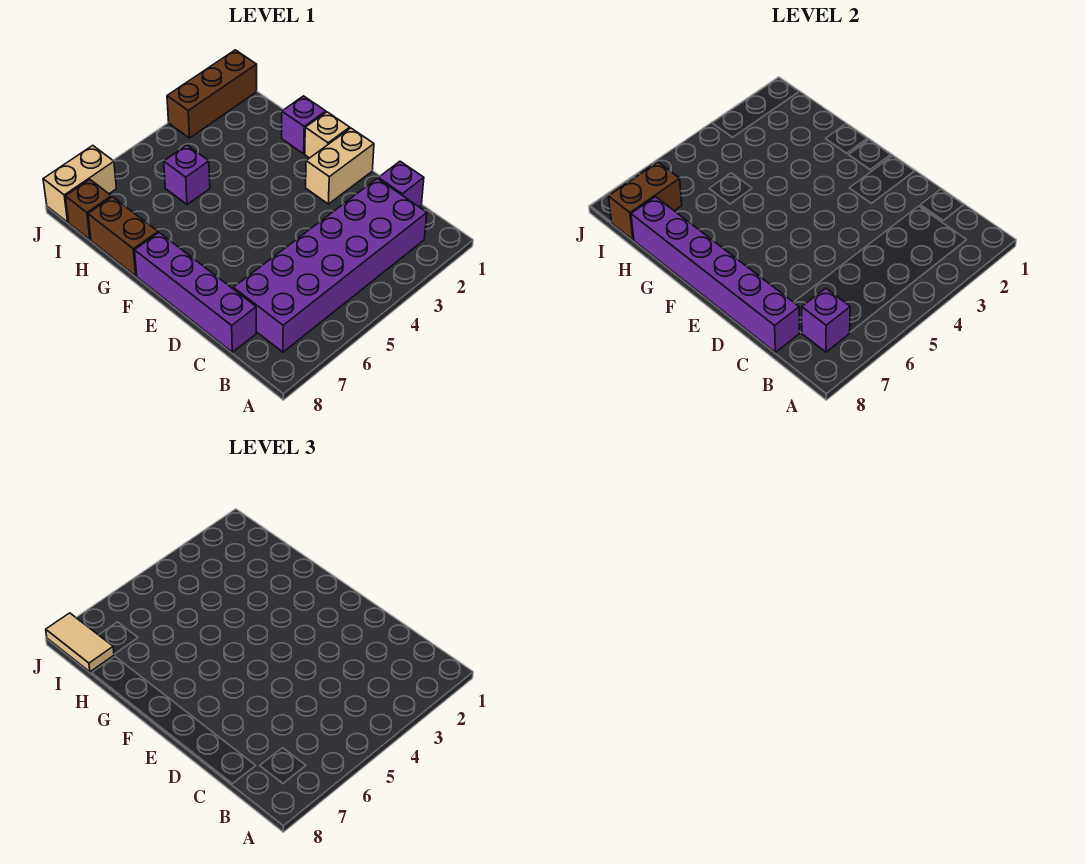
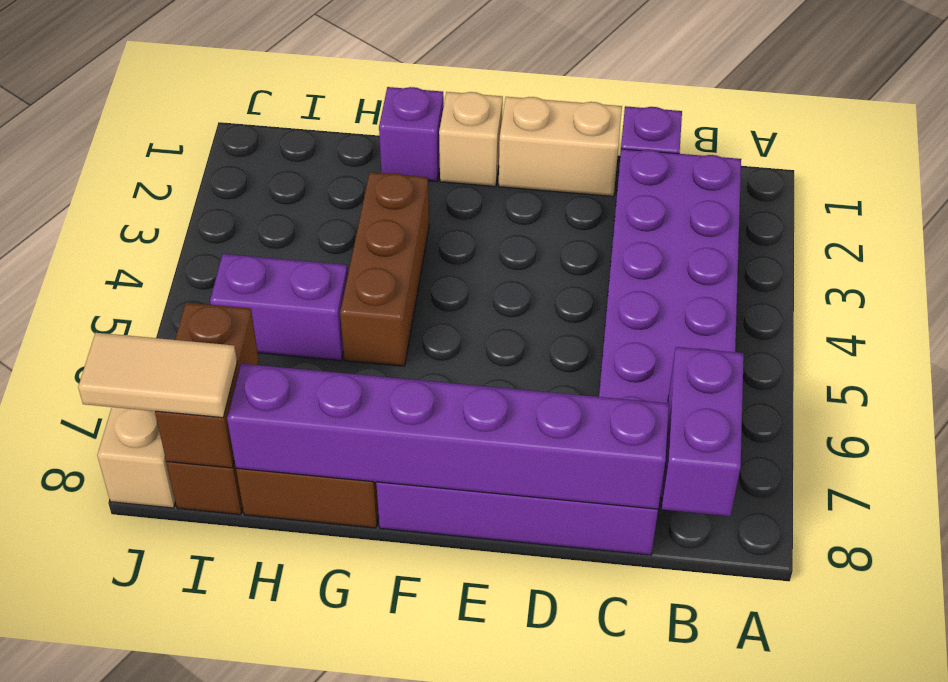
purple brick B7 level 2 -> purple brick B7:B8 level 2
tan brick E1:E2 level 1 -> tan brick D1:E1 level 1
purple brick H5 level 1 -> purple brick H5:I5 level 1
brown brick J1:J3 level 1 -> brown brick G3:G5 level 1

